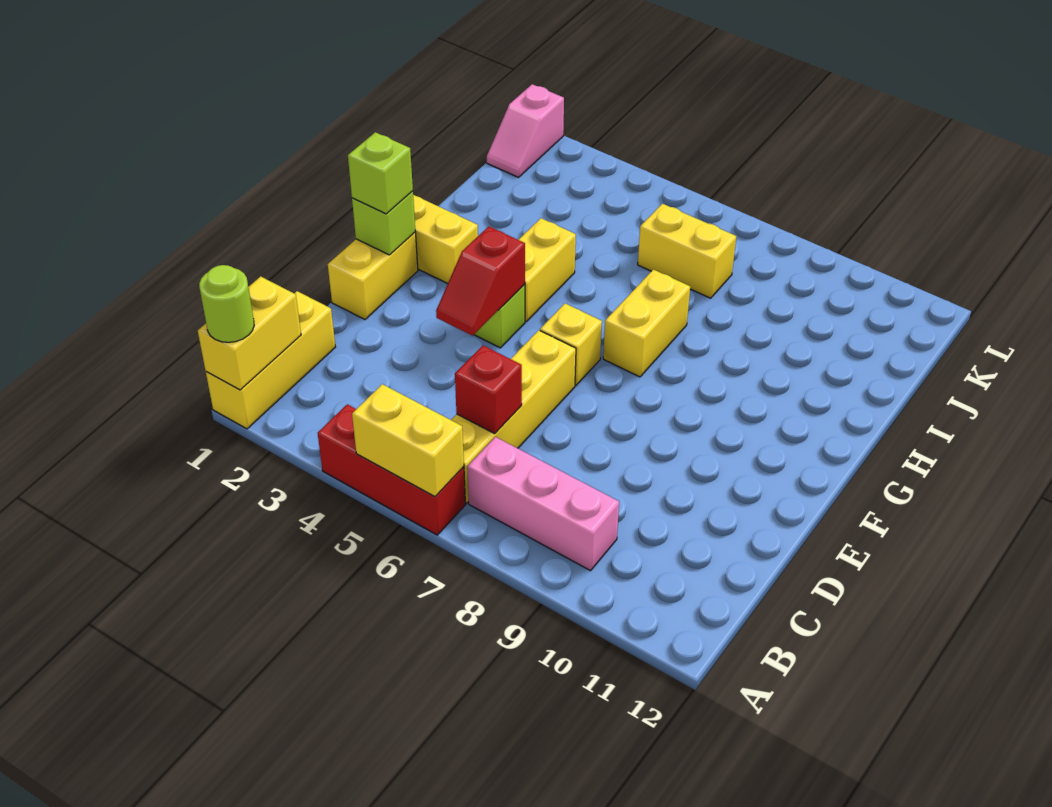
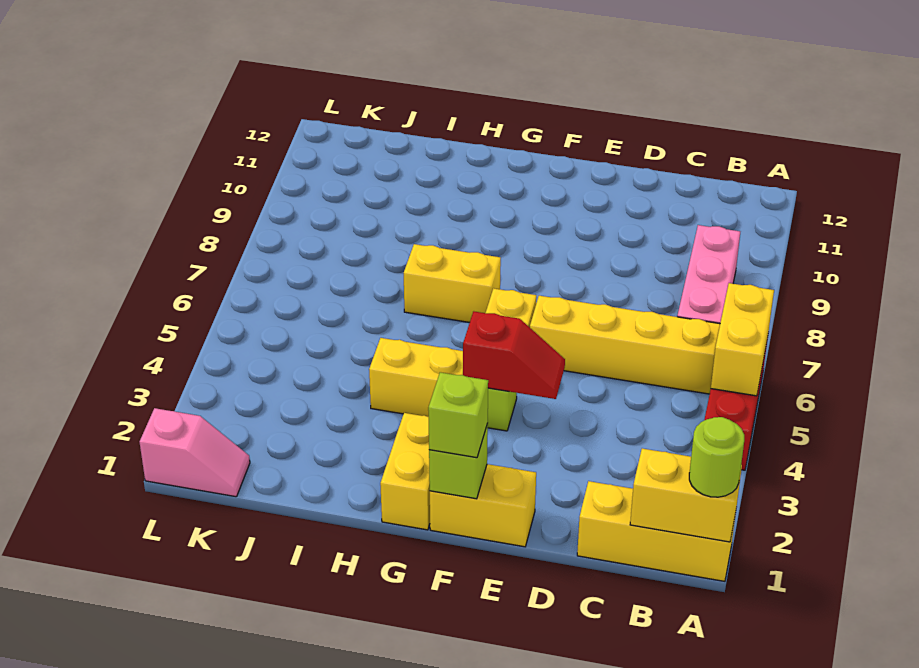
red brick C6 level 2 -> none
yellow brick J6:J7 level 1 -> none

